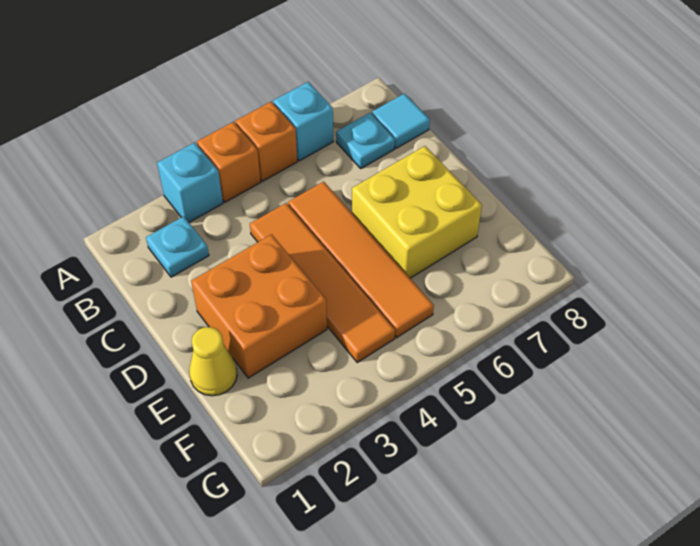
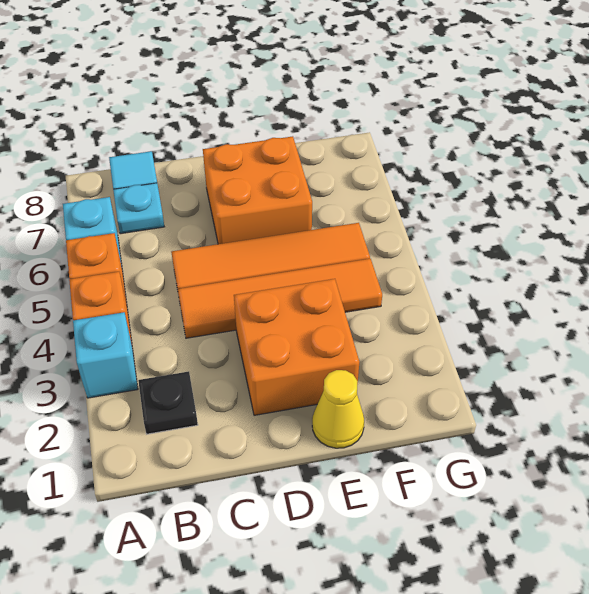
cyan plate B2 level 1 -> black plate B2 level 1
yellow brick D6:E7 level 1 -> orange brick D6:E7 level 1

